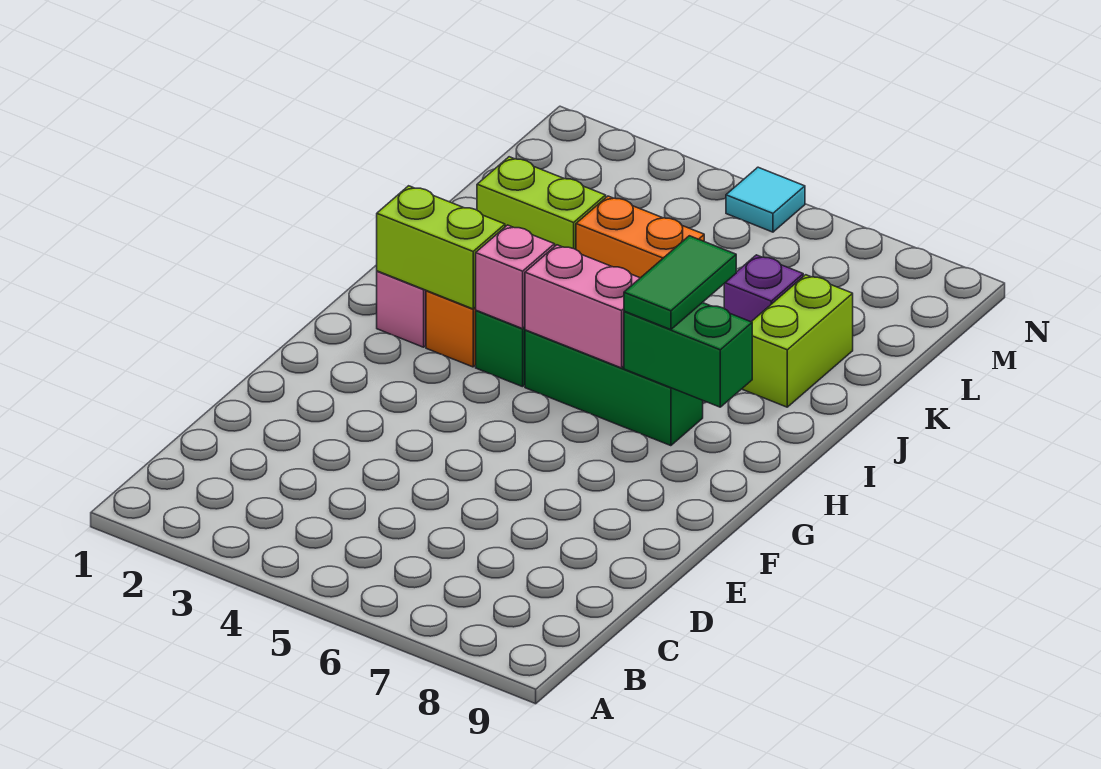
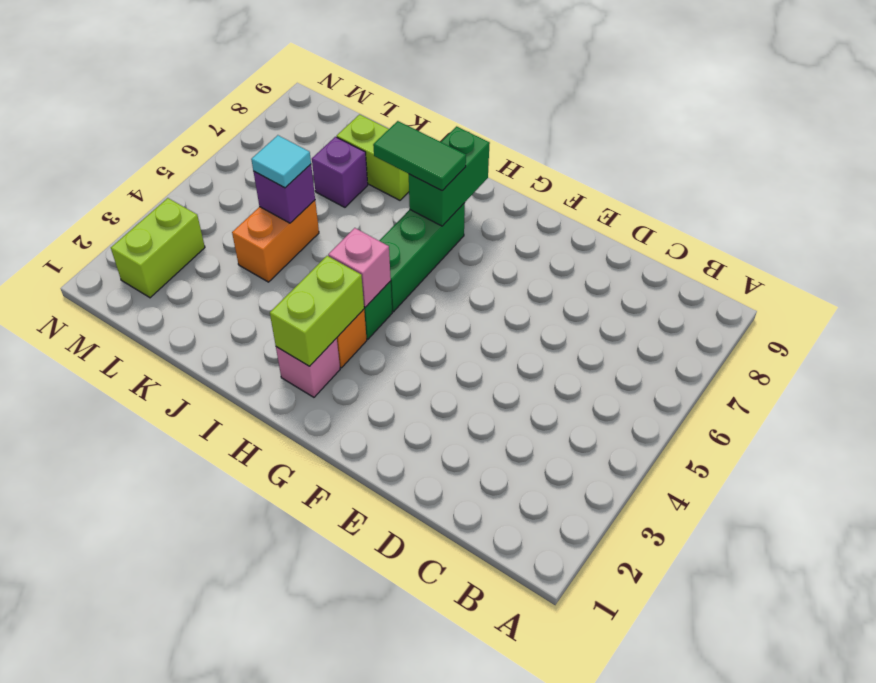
pink brick H5:H6 level 2 -> none
lime brick K2:K3 level 1 -> lime brick M2:M3 level 1
none -> purple brick K5 level 2
cyan tile N5 level 1 -> cyan tile K5 level 3

